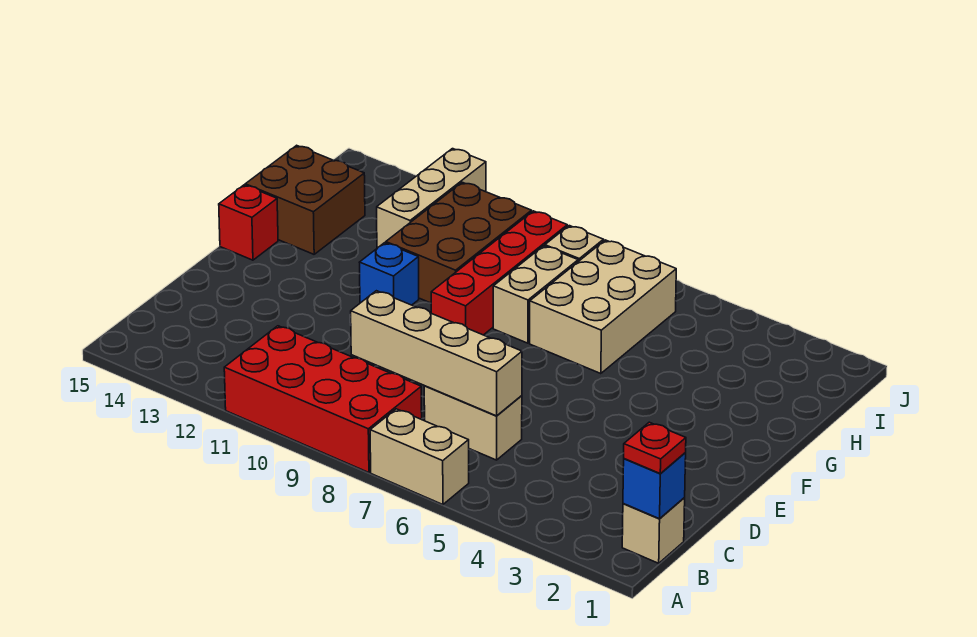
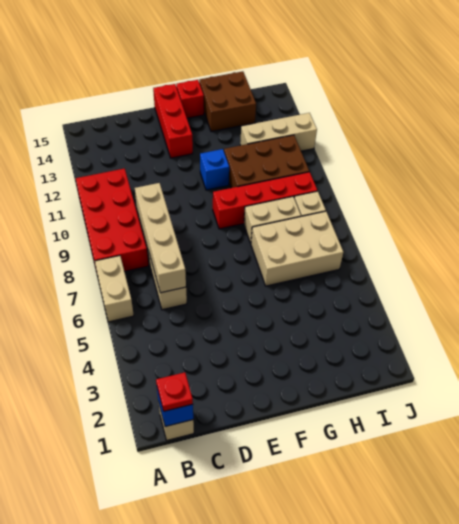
none -> red brick E13:E15 level 1

